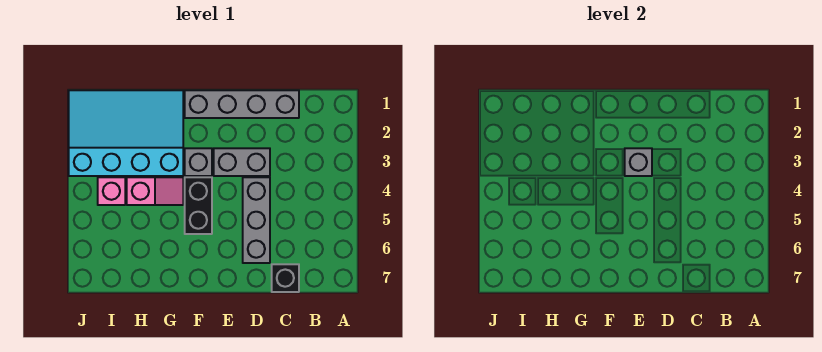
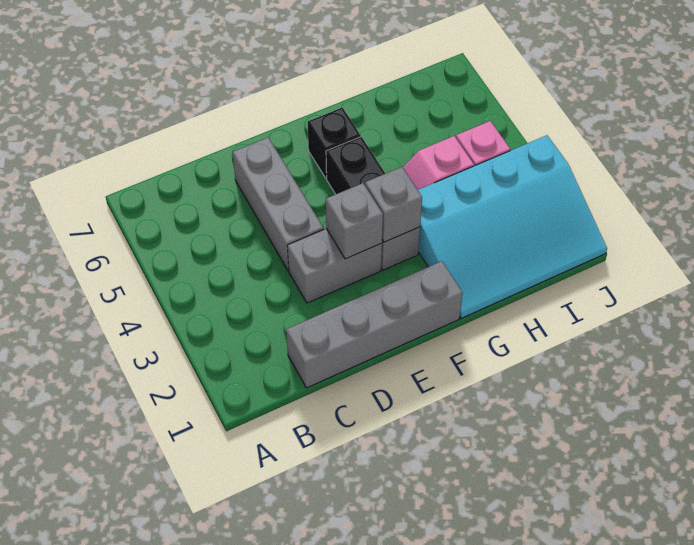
black brick C7 level 1 -> black brick F6 level 1
none -> grey brick F3 level 2

